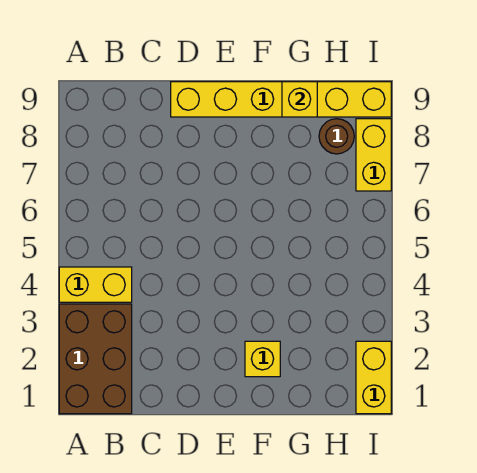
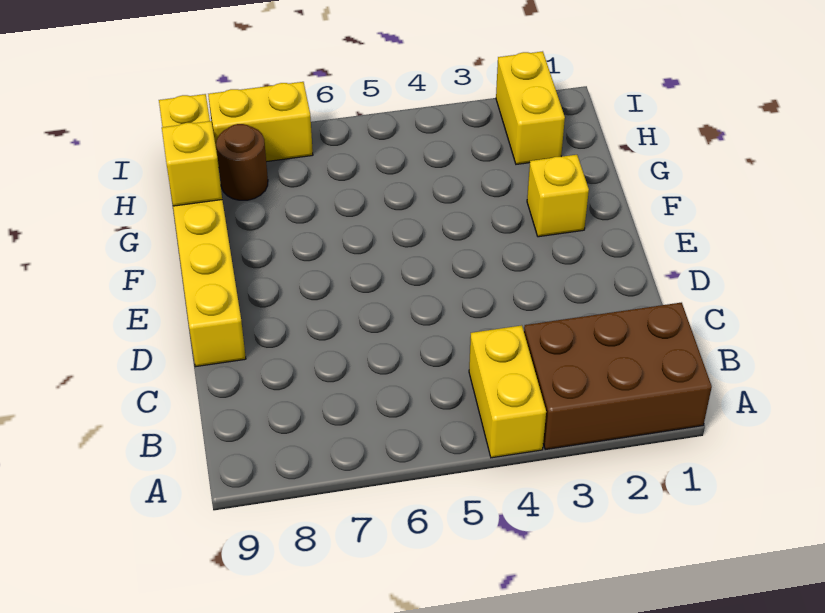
yellow brick I1:I2 level 1 -> yellow brick H2:I2 level 1

